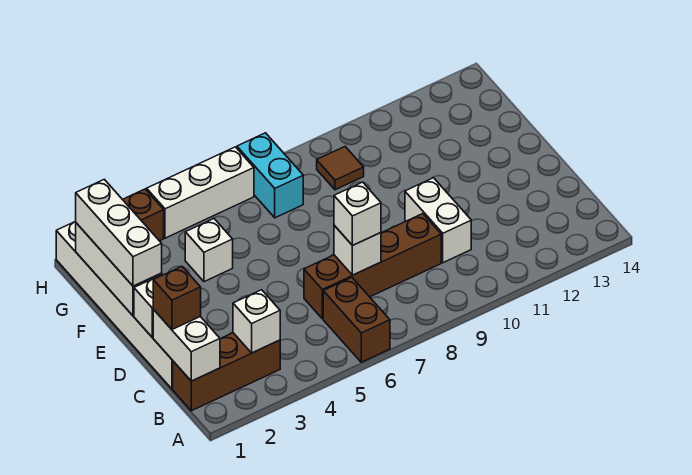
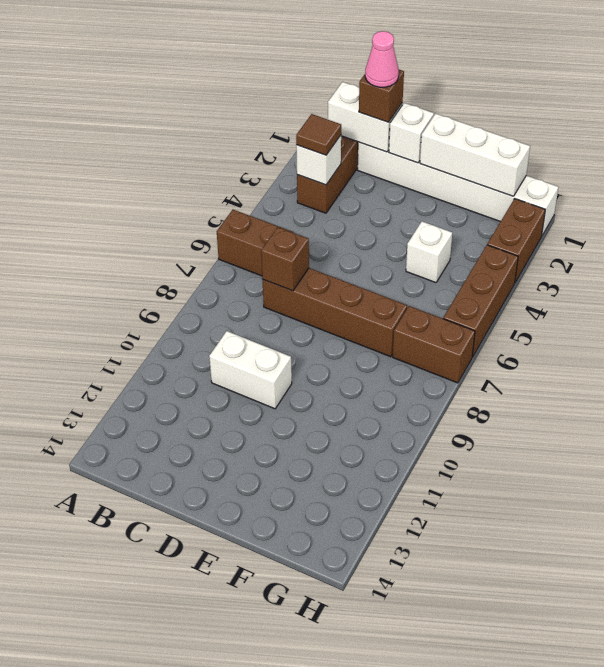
none -> pink cone C1 level 4
brown brick C6:C9 level 1 -> brown brick C7:F7 level 1
white brick C7 level 2 -> brown brick C7 level 2
white brick C7 level 3 -> none
white brick E1:G1 level 3 -> none
cyan brick G7:H7 level 1 -> brown brick G7:H7 level 1
brown tile G9 level 1 -> brown tile B3 level 3
white brick H4:H6 level 1 -> brown brick H4:H6 level 1

